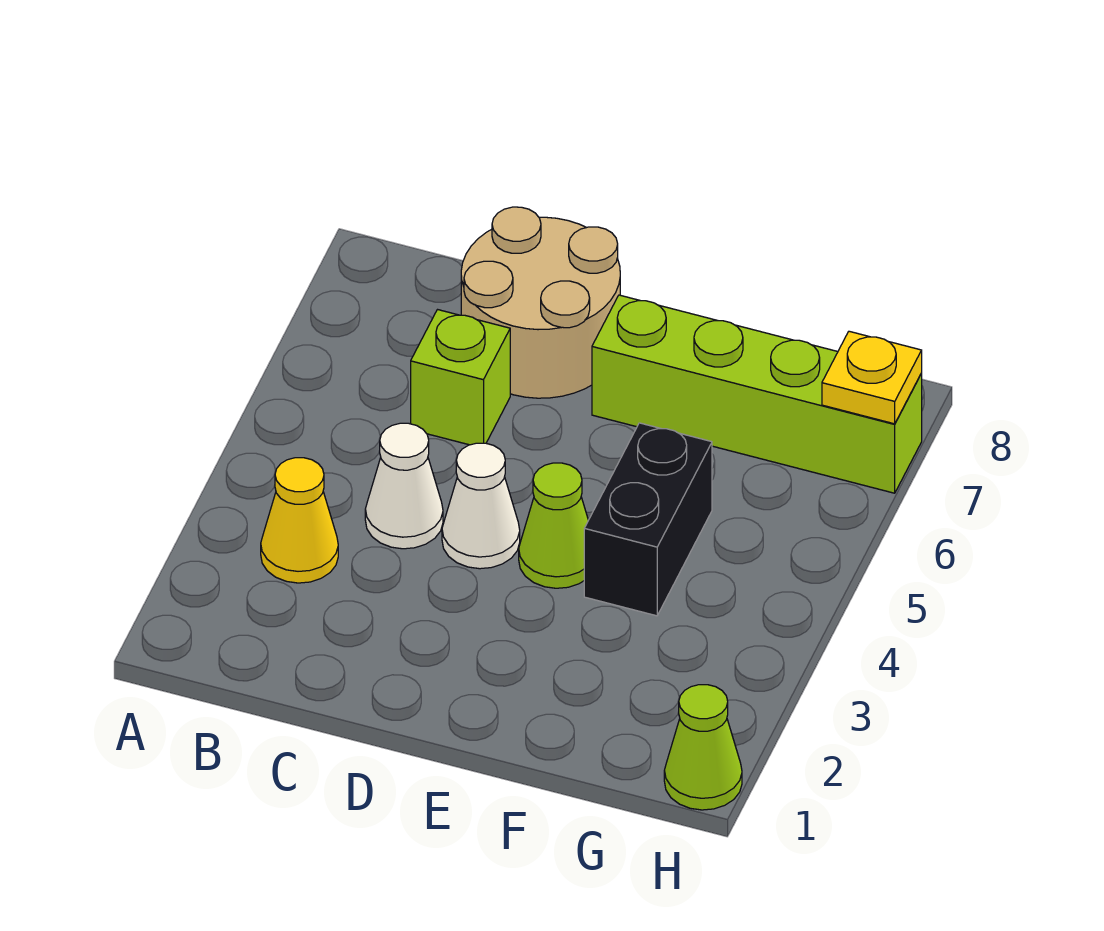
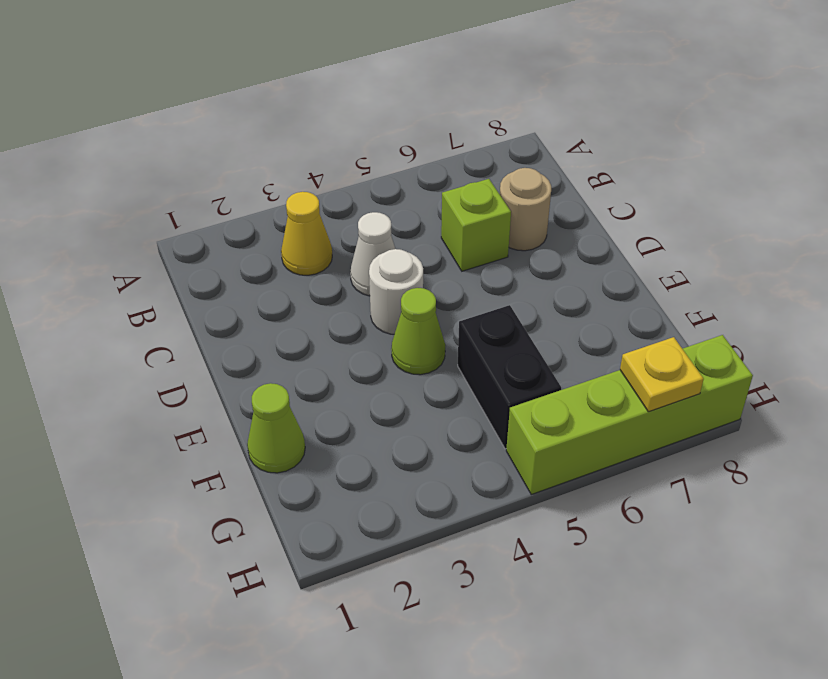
tan round brick C7:D8 level 1 -> tan round brick C7 level 1
white cone D4 level 1 -> white round brick D4 level 1
lime brick E7:H7 level 1 -> lime brick H5:H8 level 1
black brick F4:F5 level 1 -> black brick F5:G5 level 1
lime cone H1 level 1 -> lime cone F1 level 1

